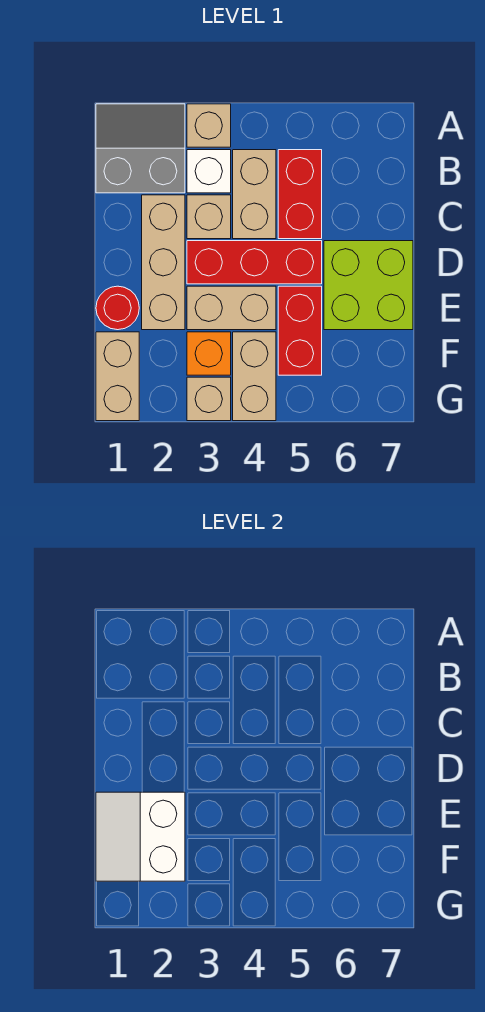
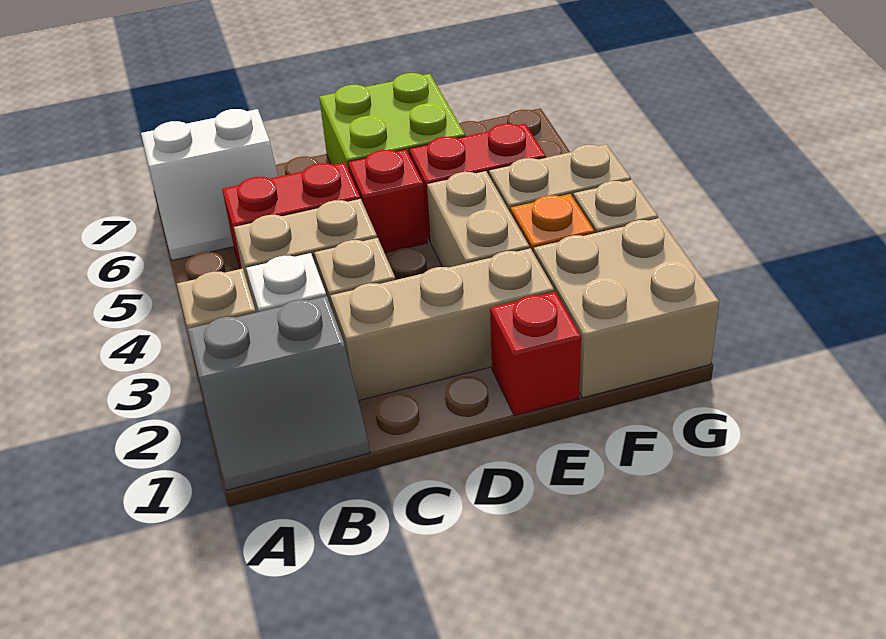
grey slope A1:B2 level 1 top B -> grey slope A1:B2 level 1 top 2
red brick D3:D5 level 1 -> red brick D5 level 1
red round brick E1 level 1 -> red brick E1 level 1
white slope E1:F2 level 2 top 2 -> white slope A6:B7 level 1 top 7
tan brick F1:G1 level 1 -> tan brick F1:G2 level 1

